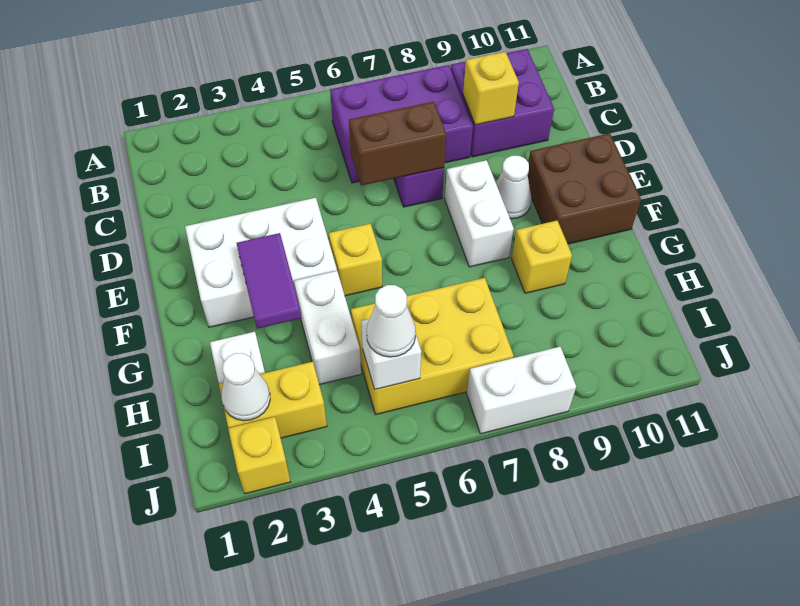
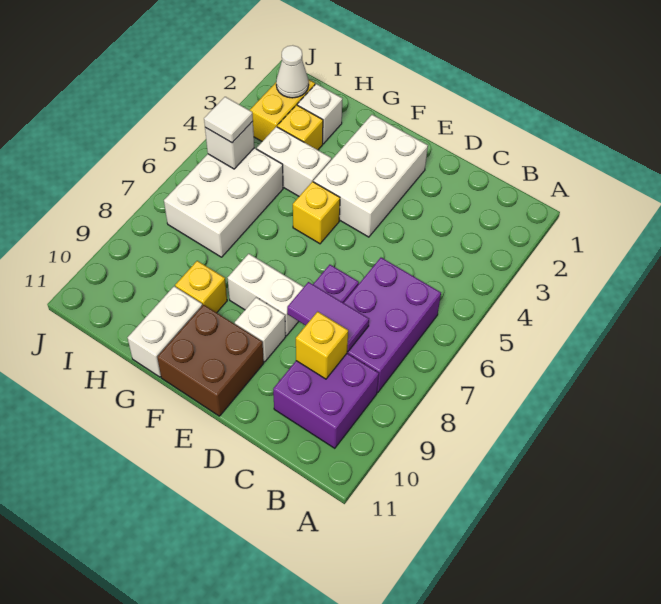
brown brick D6:D7 level 2 -> none
white cone E9 level 1 -> white brick E9 level 1
purple tile F3:G3 level 2 -> purple tile C8:D8 level 2
yellow brick H5:I7 level 1 -> white brick H5:I7 level 1
white cone I5 level 3 -> white tile I5 level 3
yellow brick J2 level 1 -> yellow brick H3 level 1
white brick J7:J8 level 1 -> white brick G10:G11 level 1

